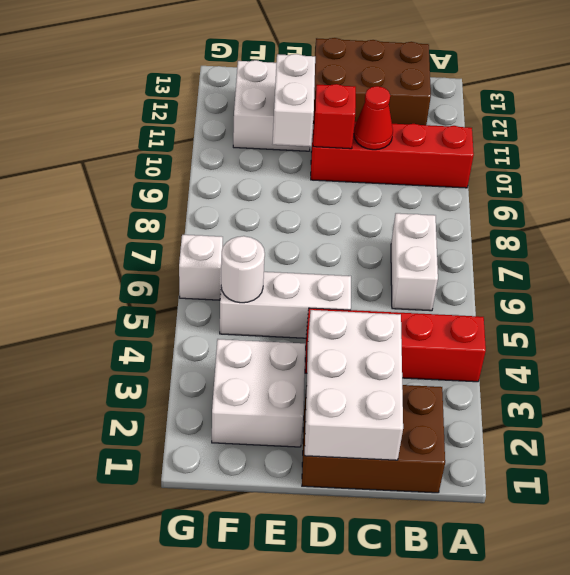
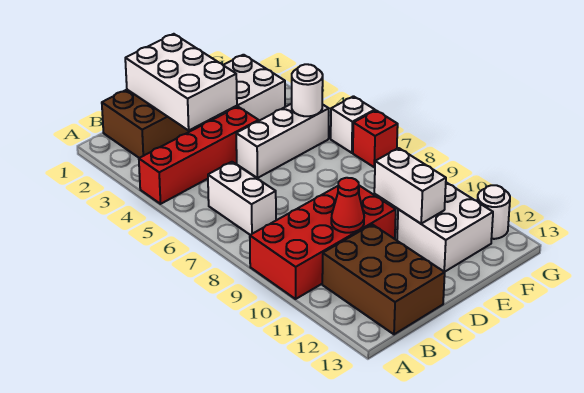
red brick A10:D10 level 1 -> red brick A9:D10 level 1
brown brick B12:D13 level 1 -> brown brick B11:C13 level 1
red brick D10 level 2 -> red brick G7 level 1
none -> white round brick G12 level 1

